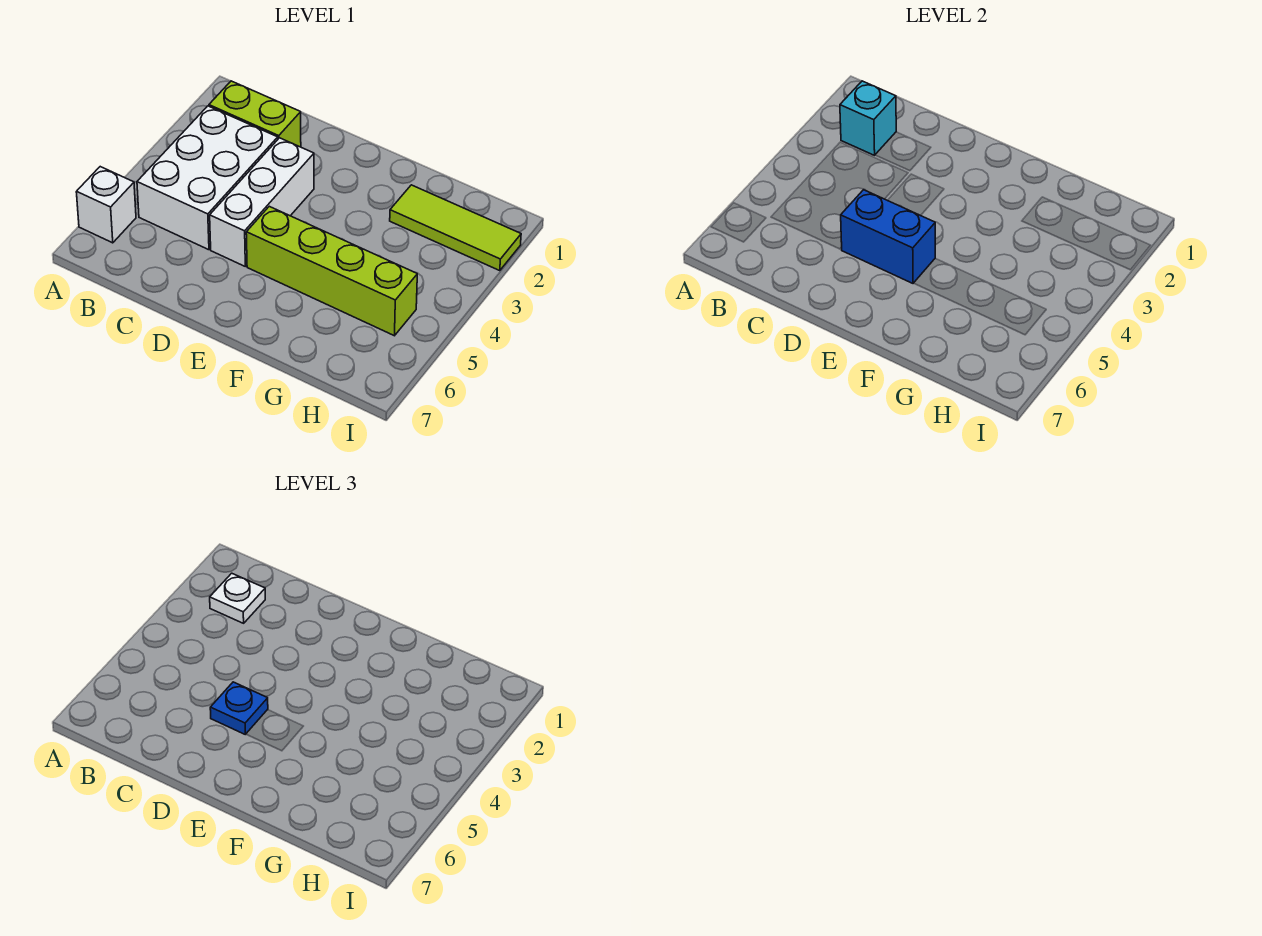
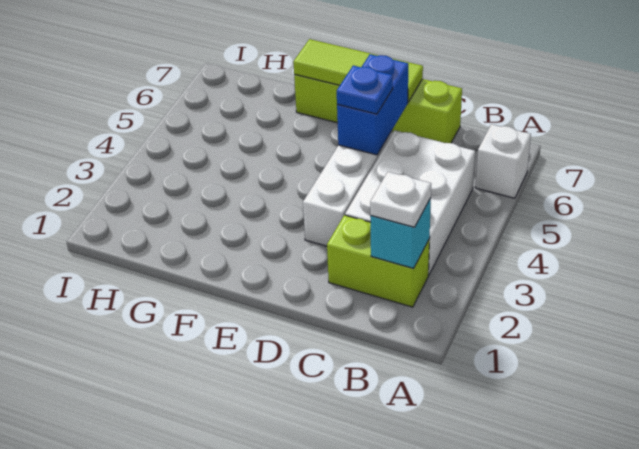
blue brick D5:E5 level 2 -> blue brick D5:D6 level 2
lime brick E5:H5 level 1 -> lime brick C7:F7 level 1
lime tile G2:I2 level 1 -> lime tile D7:F7 level 2

